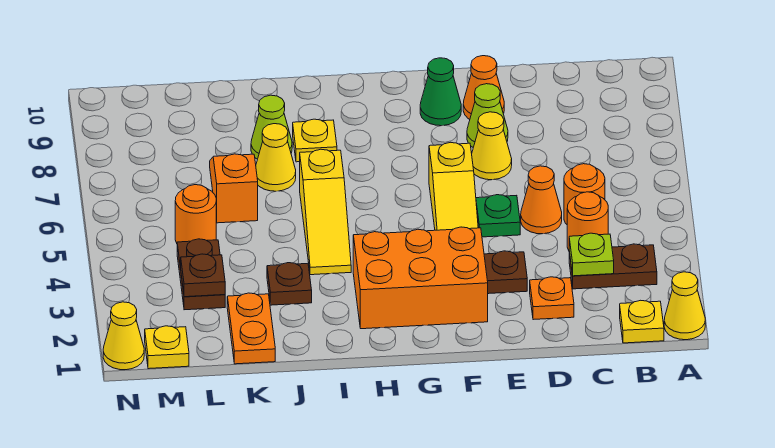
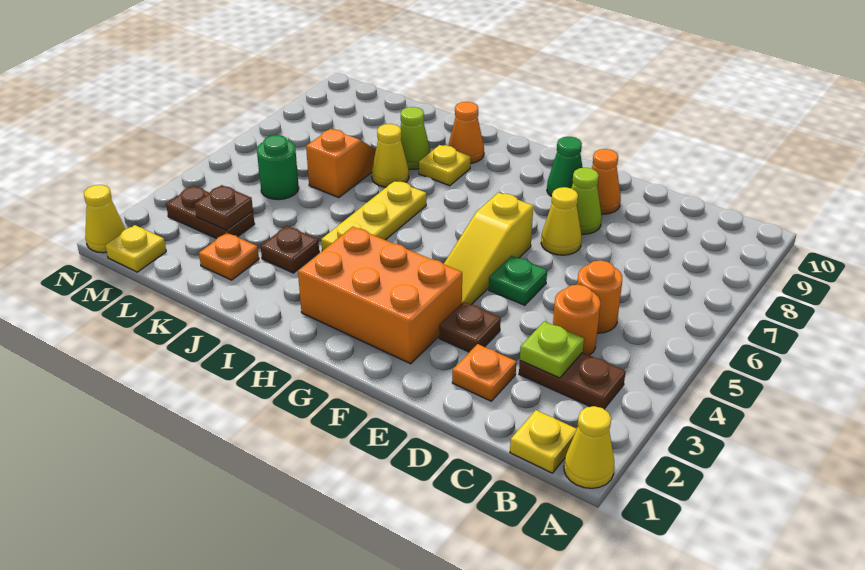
orange cone D5 level 1 -> orange cone I9 level 1
yellow slope I4:I6 level 1 top 6 -> yellow plate I4:I6 level 1
orange plate K1:K2 level 1 -> orange plate K2 level 1
brown plate L3:L4 level 1 -> brown plate L3:M3 level 1
orange round brick L5 level 1 -> green round brick L5 level 1

